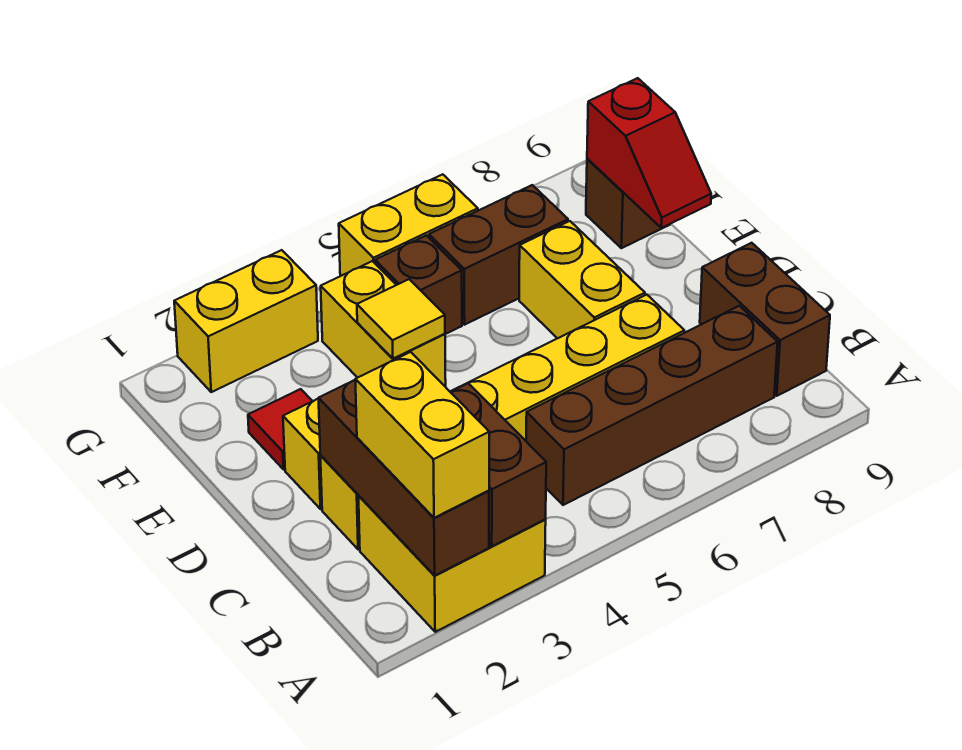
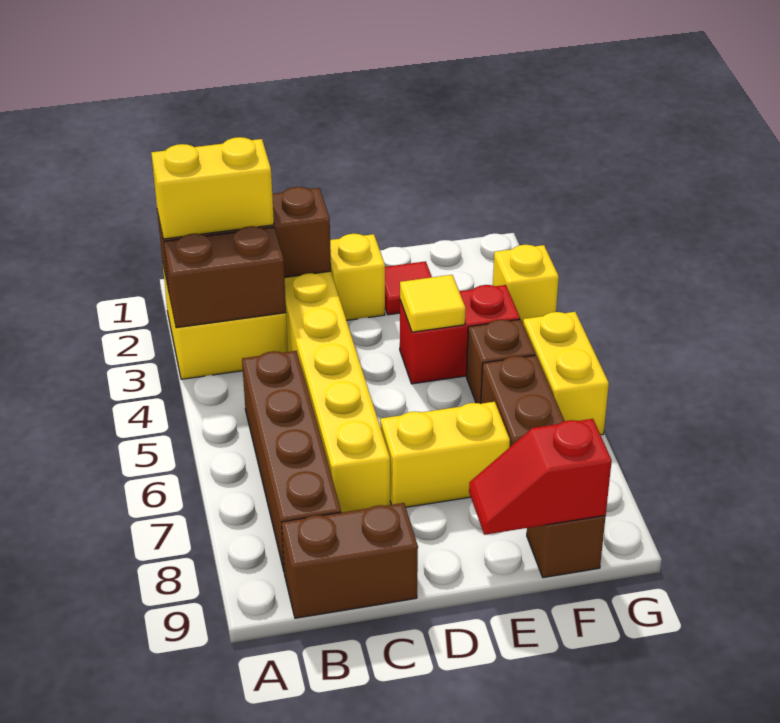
yellow brick E4:F4 level 1 -> red brick E4:F4 level 1
yellow brick G2:G3 level 1 -> yellow brick G3 level 1

